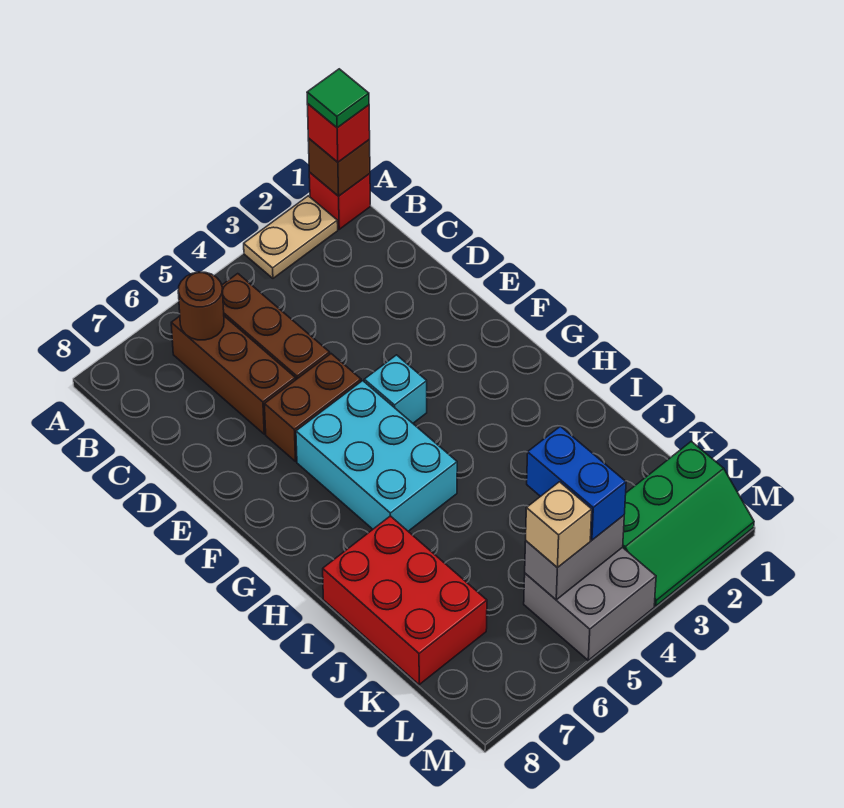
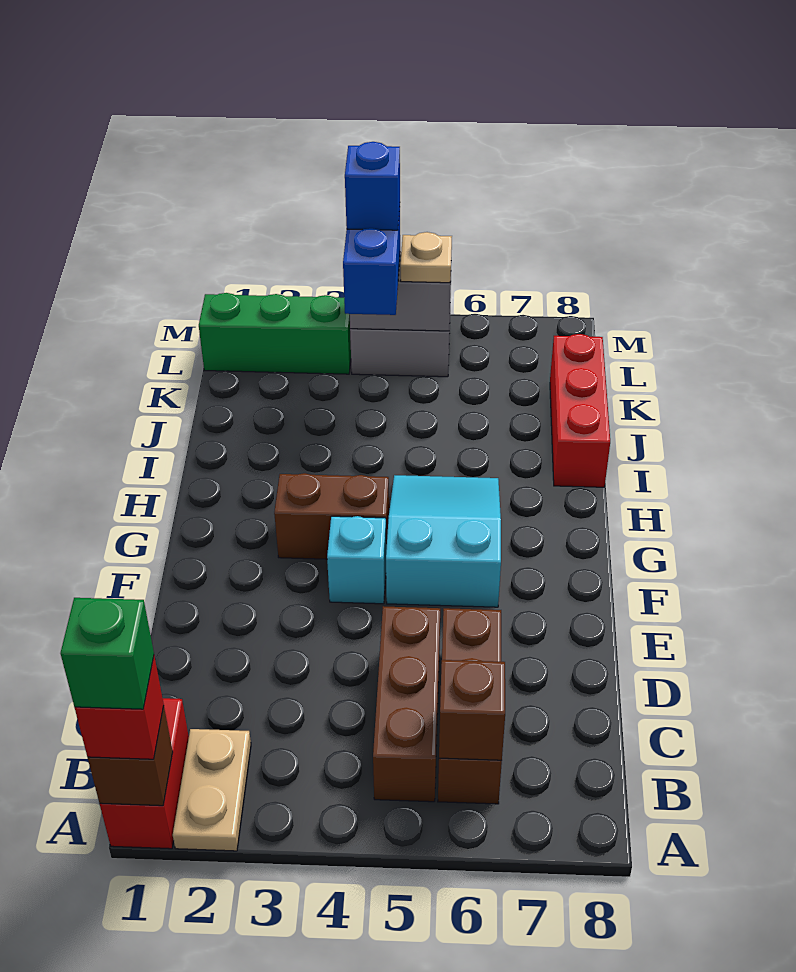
red brick A1 level 1 -> red brick A1:B1 level 1
green tile A1 level 4 -> green brick A1 level 4
tan plate A2:A3 level 1 -> tan plate A2:B2 level 1
brown round brick B6 level 2 -> brown brick B6 level 2
brown brick E5:E6 level 1 -> brown brick G3:G4 level 1
cyan brick F5:H6 level 1 -> cyan slope F5:H6 level 1 top F
red brick I7:K8 level 1 -> red brick I8:K8 level 1
none -> blue brick L4 level 4
tan brick L5 level 3 -> tan plate L5 level 3

